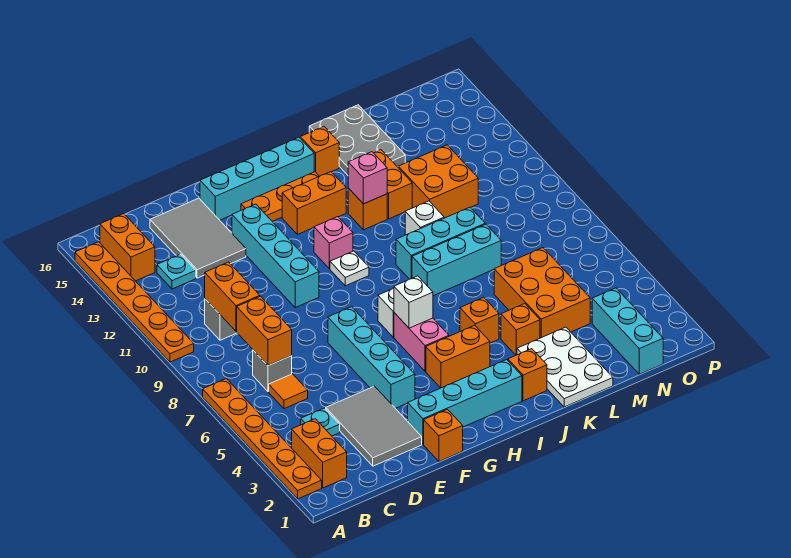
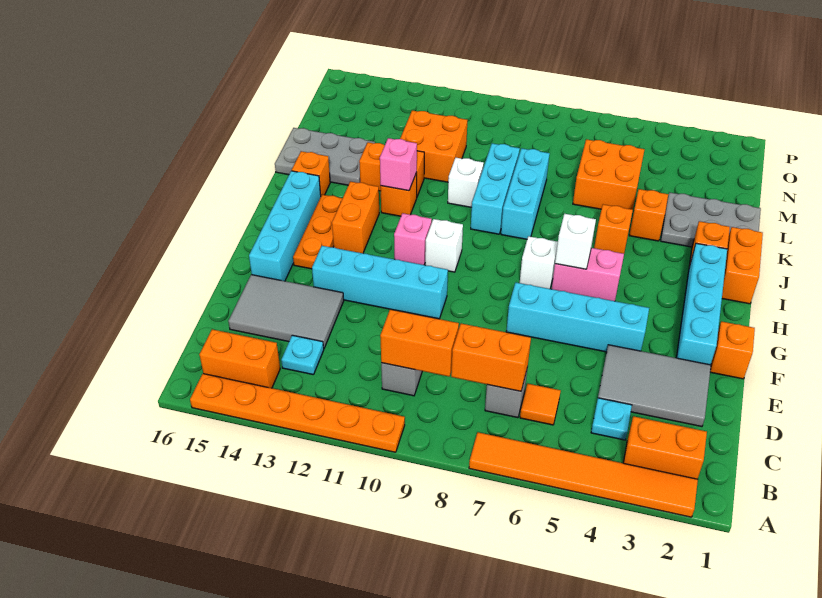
orange plate A2:A7 level 1 -> orange tile A2:A7 level 1
orange brick H4:I4 level 1 -> orange brick I1:J1 level 1
white plate H10 level 1 -> white brick H10 level 1
white plate K1:L3 level 1 -> grey plate K1:L3 level 1
orange brick L4:M6 level 1 -> orange brick L5:M6 level 1
cyan brick N1:N3 level 1 -> none

